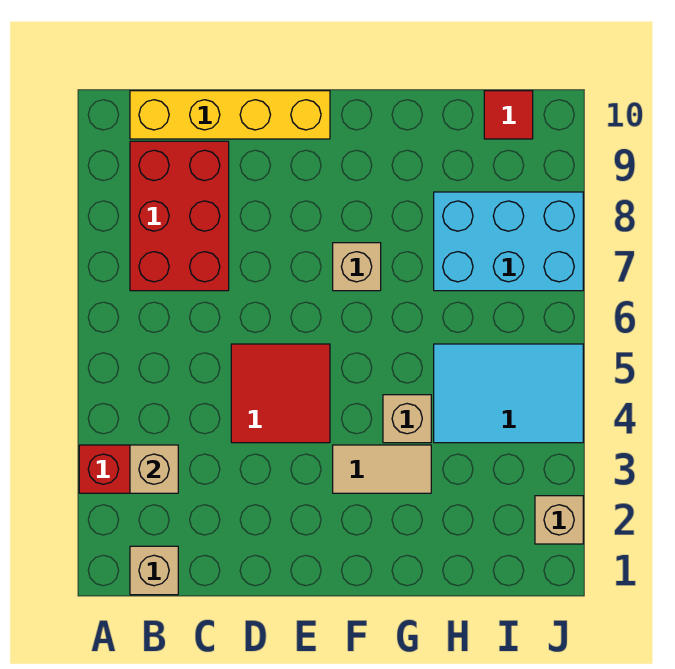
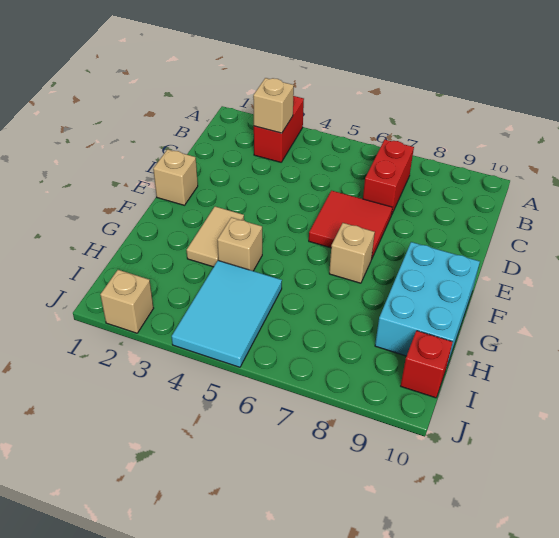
tan brick B1 level 1 -> tan brick E1 level 1
red brick B7:C9 level 1 -> red brick B7:C7 level 1
yellow brick B10:E10 level 1 -> none
red tile D4:E5 level 1 -> red tile D6:E7 level 1
cyan brick H7:J8 level 1 -> cyan brick F9:H10 level 1
red tile I10 level 1 -> red brick I10 level 1

